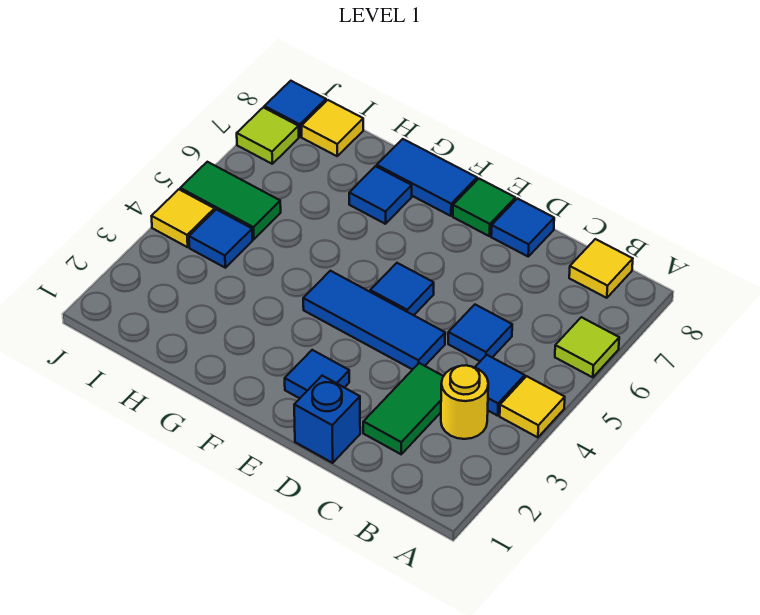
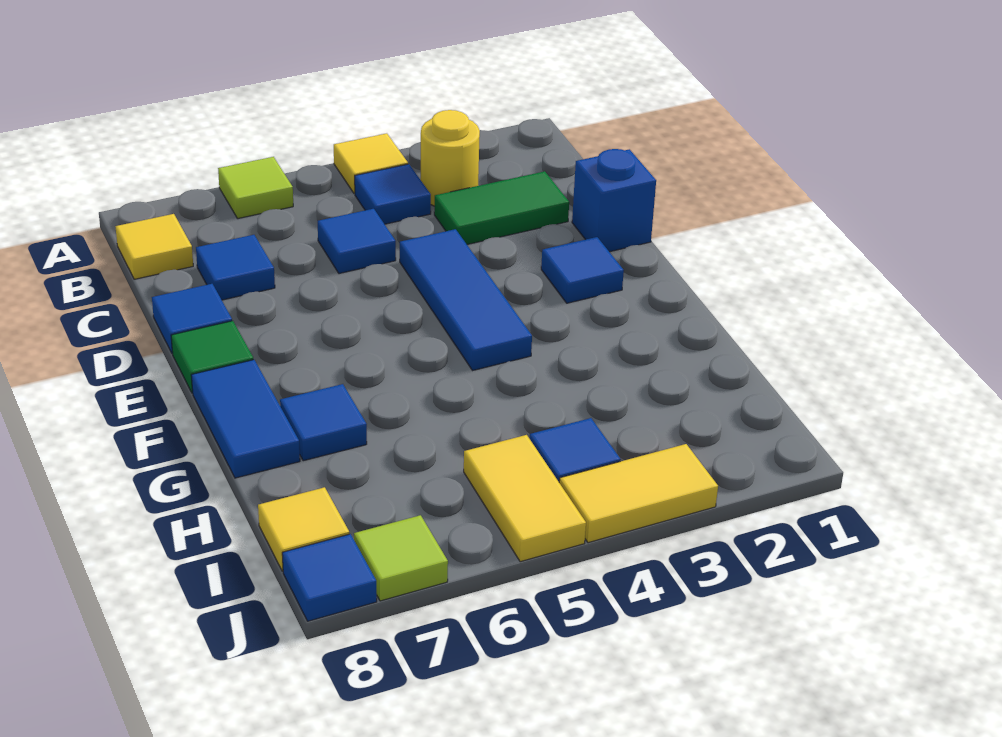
blue tile E5 level 1 -> blue tile C7 level 1
green tile I5:J5 level 1 -> yellow tile I5:J5 level 1
yellow tile J4 level 1 -> yellow tile J3:J4 level 1

